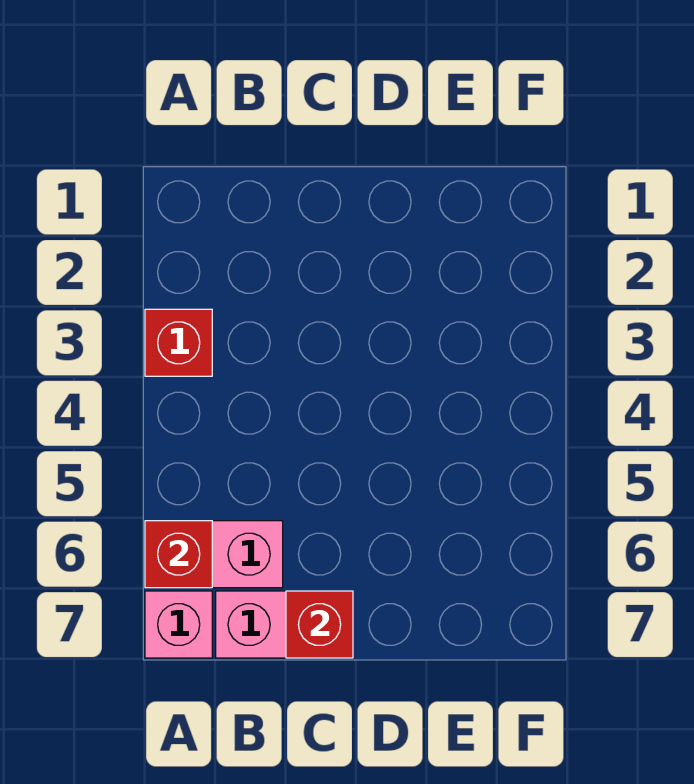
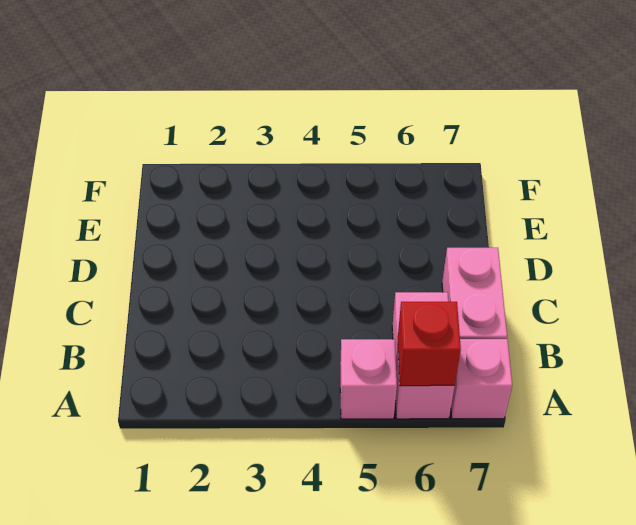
red brick A3 level 1 -> none
none -> pink brick A5 level 1
red brick C7 level 2 -> none

